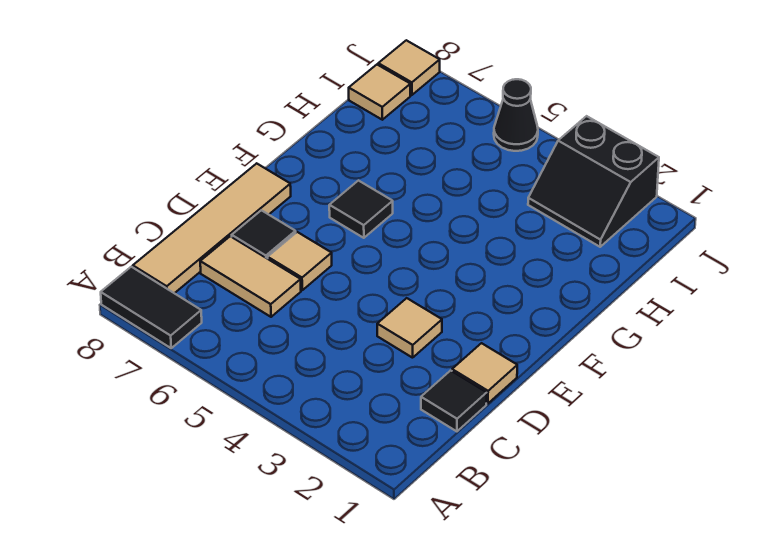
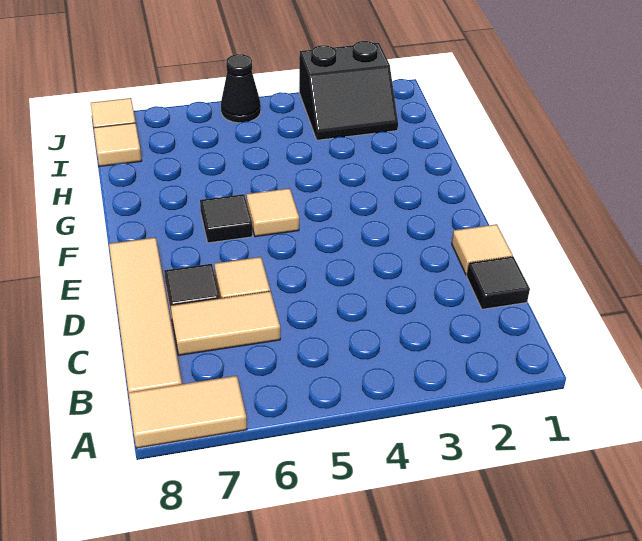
black tile A7:A8 level 1 -> tan tile A7:A8 level 1
tan tile D3 level 1 -> tan tile F5 level 1

